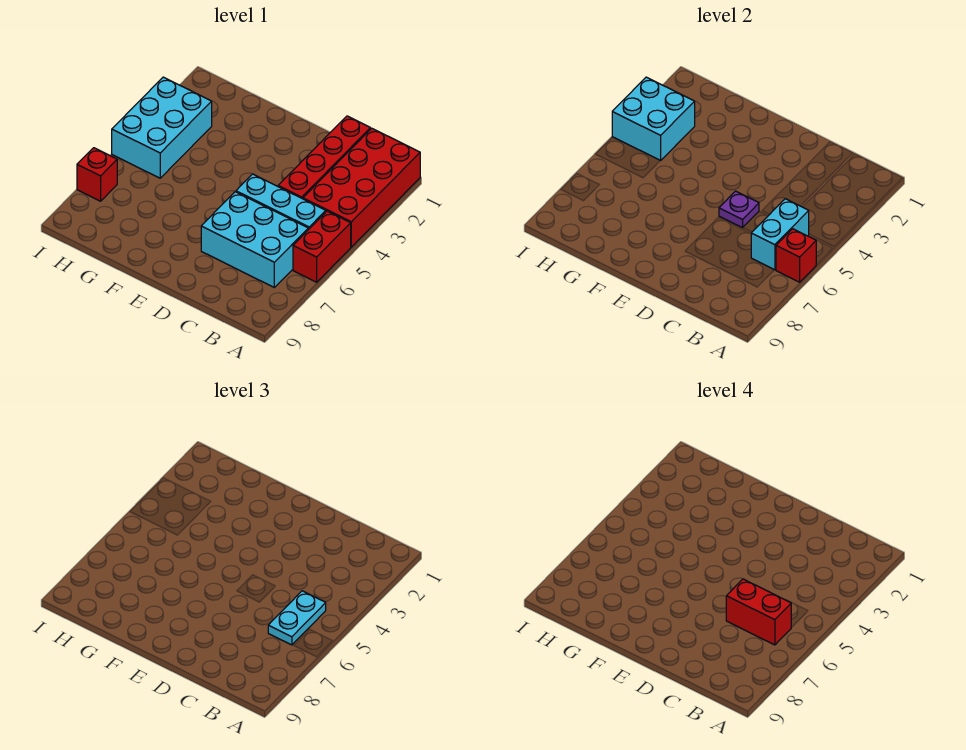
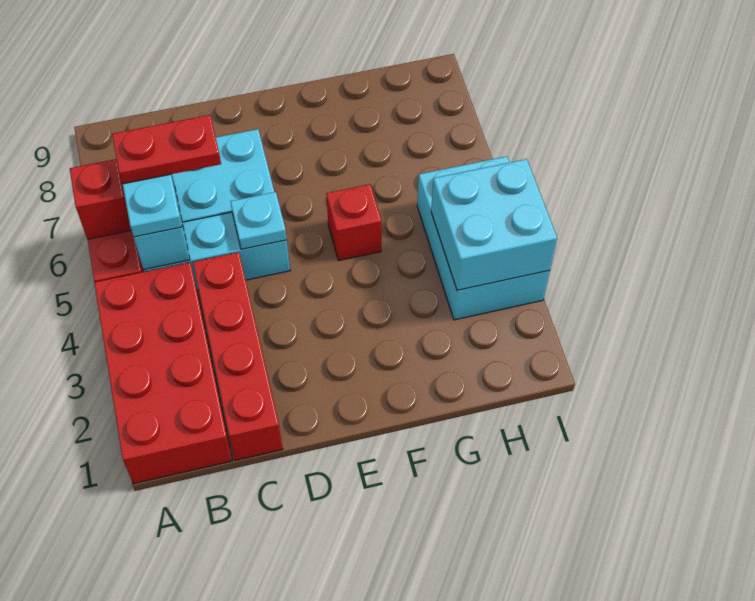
red brick B6:C6 level 4 -> red plate B6:C6 level 4
purple plate D5 level 2 -> cyan plate D5 level 2
red brick I7 level 1 -> red brick F5 level 1

